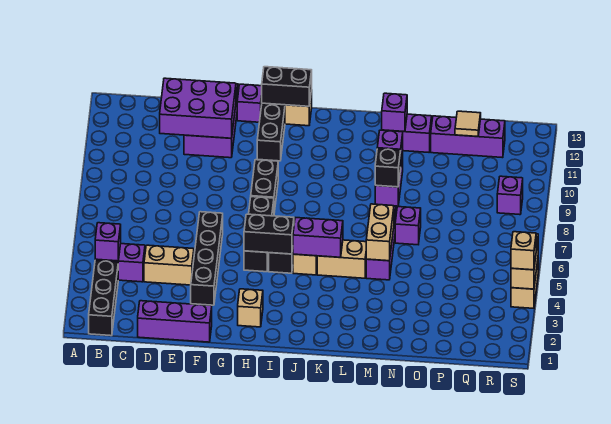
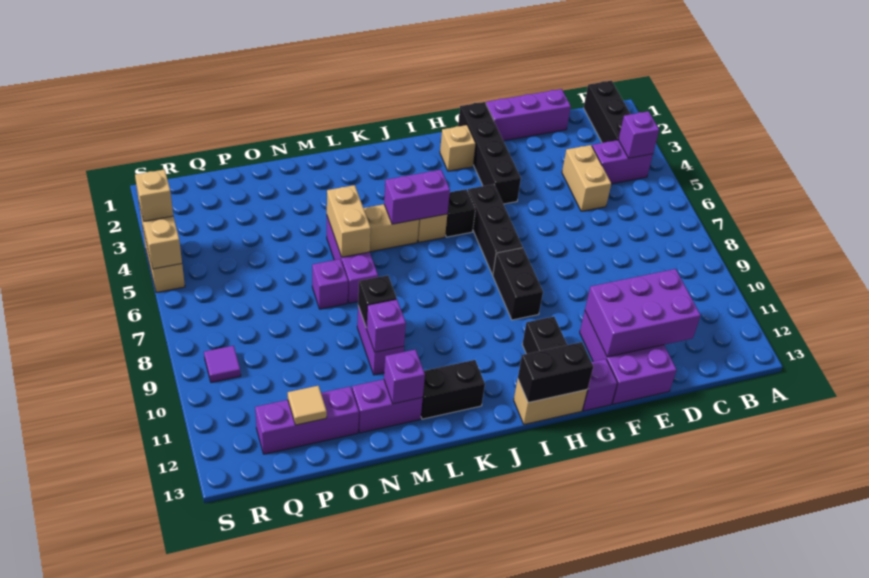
tan brick D4:E4 level 1 -> tan brick D4:D5 level 1
black brick F3:F6 level 1 -> black brick G1:G4 level 1
black brick H5:I5 level 2 -> black brick K12:L12 level 1
purple brick R9 level 1 -> purple tile R9 level 1

